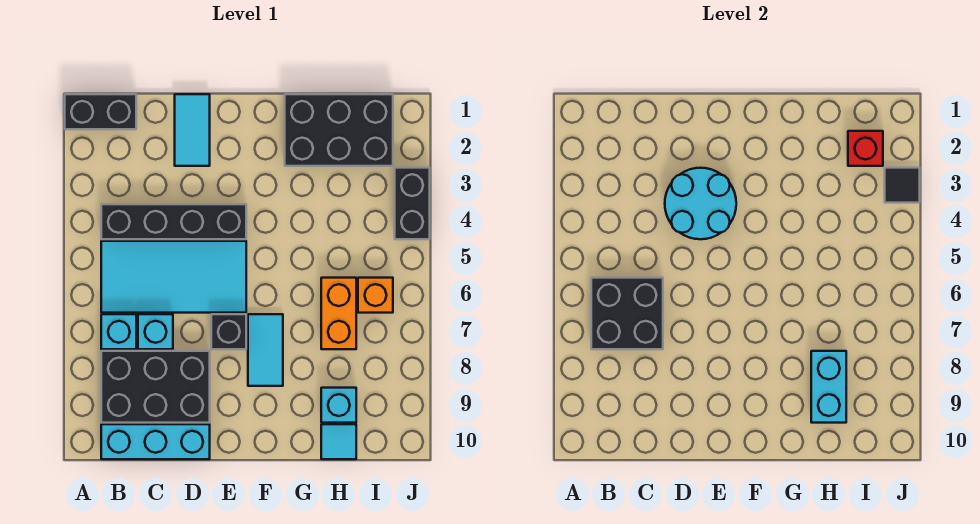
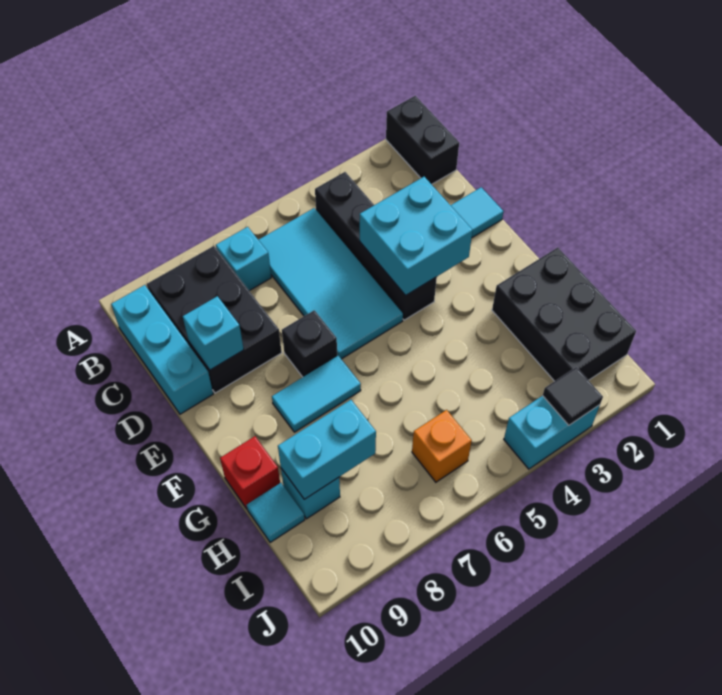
black brick B6:C7 level 2 -> none
cyan brick C7 level 1 -> cyan brick D9 level 2
cyan round brick D3:E4 level 2 -> cyan brick D3:E4 level 2
orange brick H6:H7 level 1 -> none
red brick I2 level 2 -> red brick G10 level 1
black brick J3:J4 level 1 -> cyan brick J3:J4 level 1

